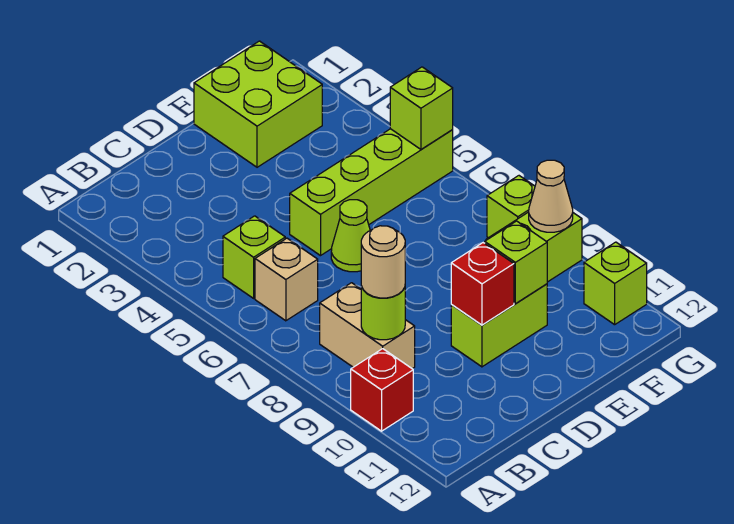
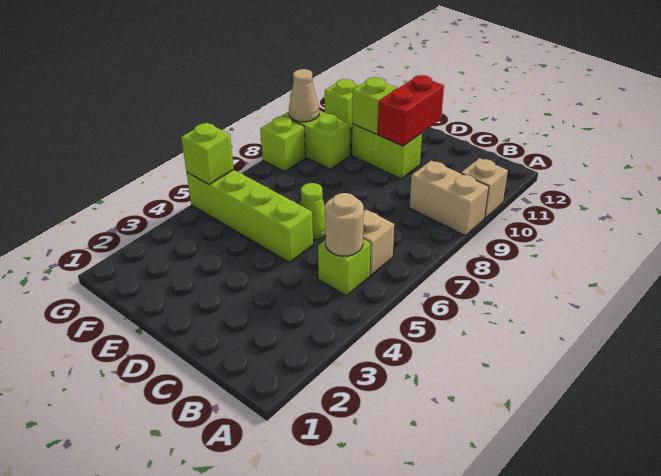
red brick A10 level 1 -> tan brick A10 level 1
tan brick B8:B9 level 1 -> tan brick A9:B9 level 1
lime round brick B9 level 2 -> none
tan round brick B9 level 3 -> tan round brick B5 level 2
red brick D10 level 2 -> red brick D10:D11 level 2
lime brick E1:F2 level 1 -> none

